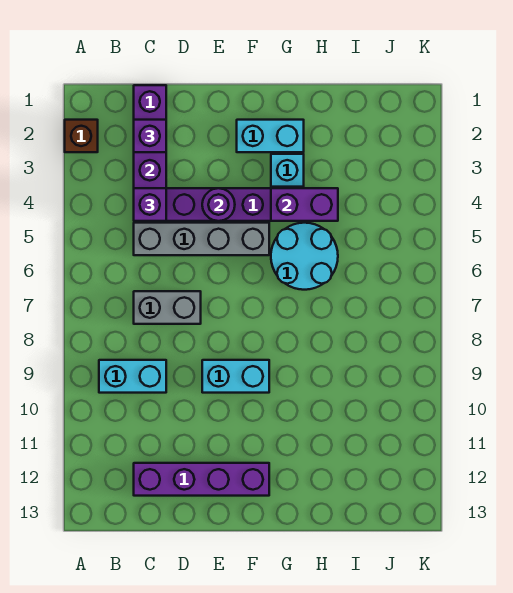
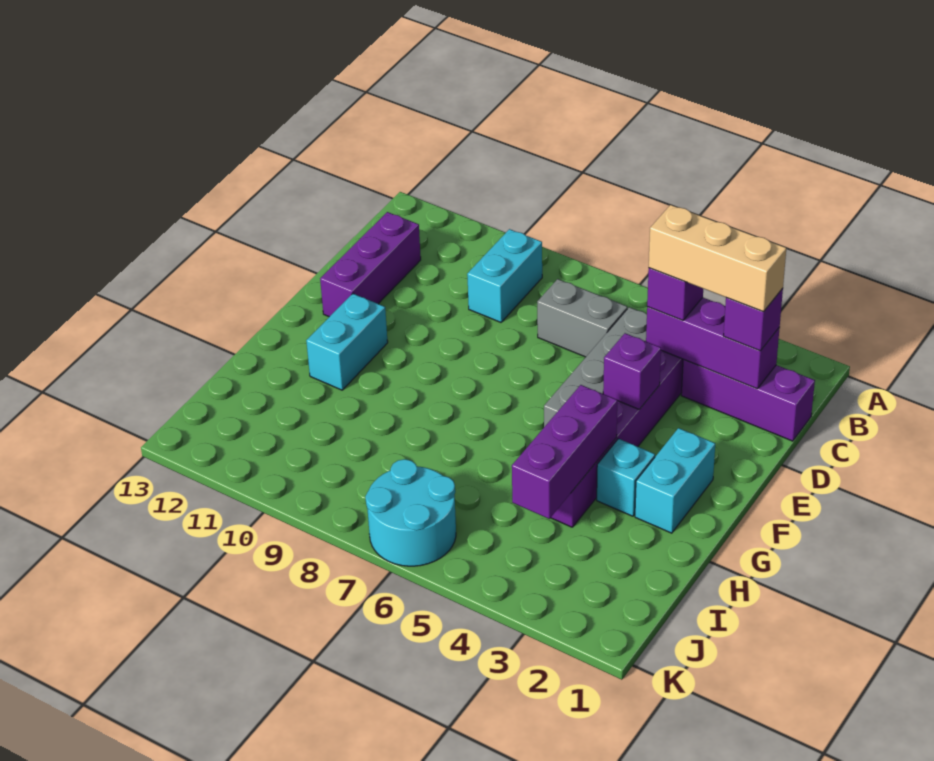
brown brick A2 level 1 -> none
none -> tan brick C2:C4 level 4
grey brick C7:D7 level 1 -> grey brick C6:C7 level 1
purple brick C12:F12 level 1 -> purple brick C12:E12 level 1
purple round brick E4 level 2 -> purple brick E4 level 2
cyan brick E9:F9 level 1 -> cyan brick F11:G11 level 1
purple brick G4:H4 level 2 -> purple brick G4:I4 level 2
cyan round brick G5:H6 level 1 -> cyan round brick J6:K7 level 1

